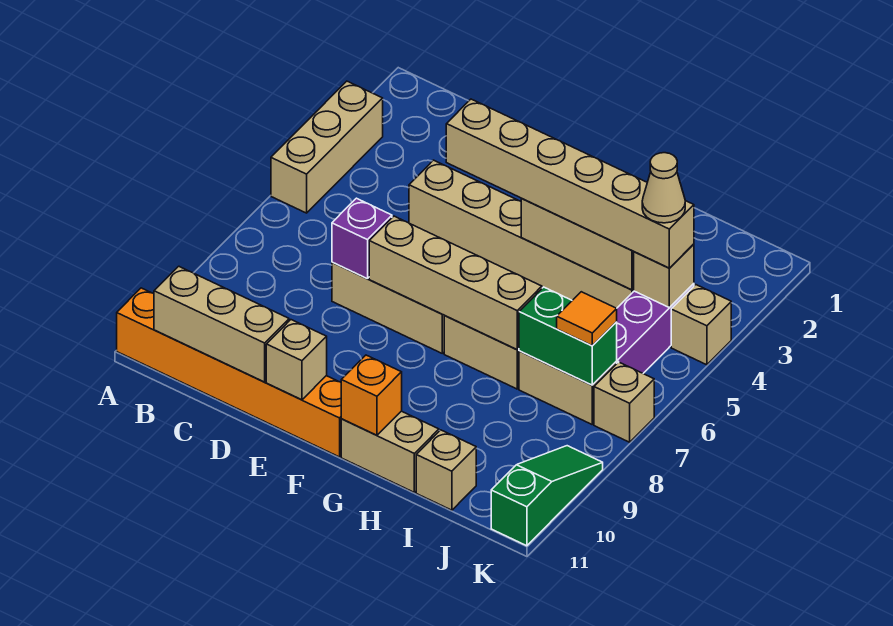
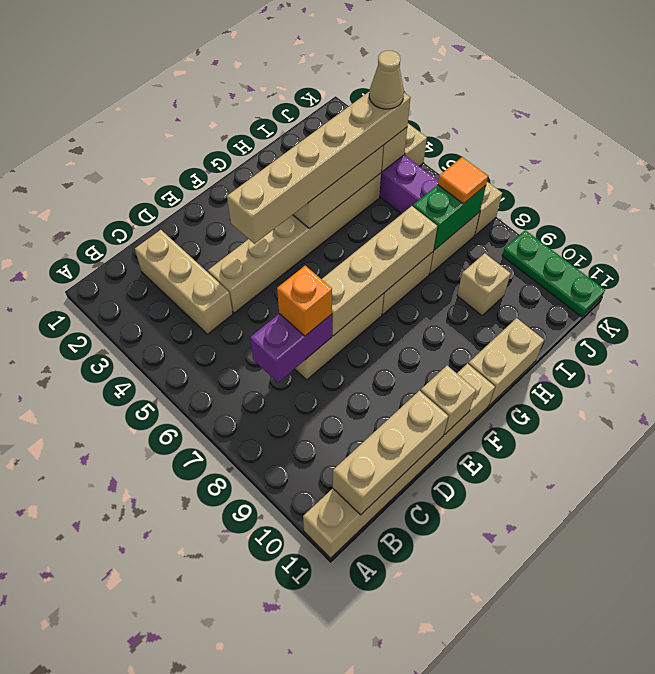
tan brick A3:A5 level 1 -> tan brick C2:C4 level 1
orange brick A11:F11 level 1 -> tan brick A11:F11 level 1
purple brick D7 level 2 -> purple brick C7:D7 level 2
orange brick G11 level 2 -> orange brick D7 level 3
tan brick I11 level 1 -> tan brick I9 level 1
green slope K9:K11 level 1 top 11 -> green plate K9:K11 level 1

